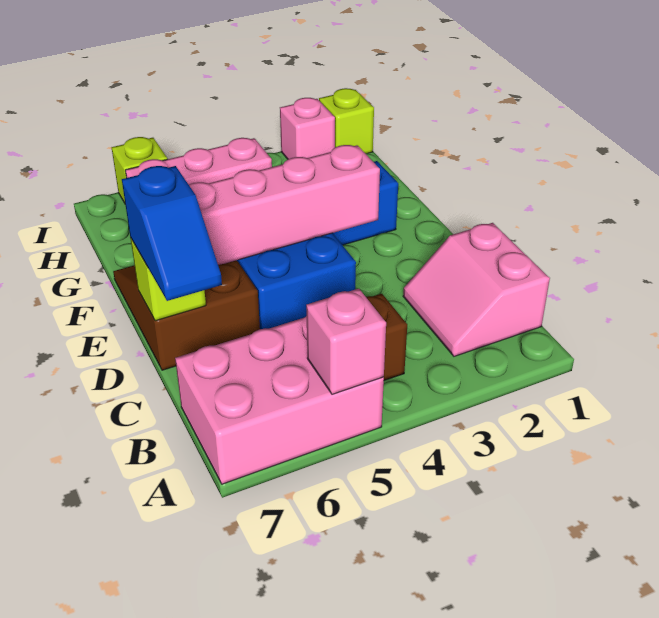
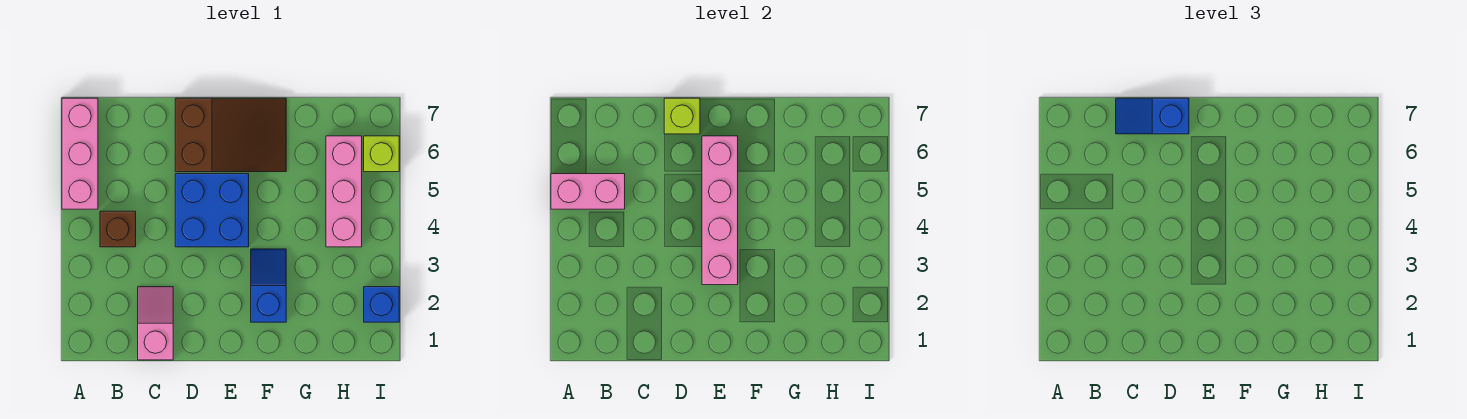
pink brick A5:B7 level 1 -> pink brick A5:A7 level 1
pink brick A5 level 2 -> pink brick A5:B5 level 2
pink slope B1:C2 level 1 top 1 -> pink slope C1:C2 level 1 top 1
lime brick I1 level 1 -> none
pink brick I2 level 1 -> blue brick I2 level 1

